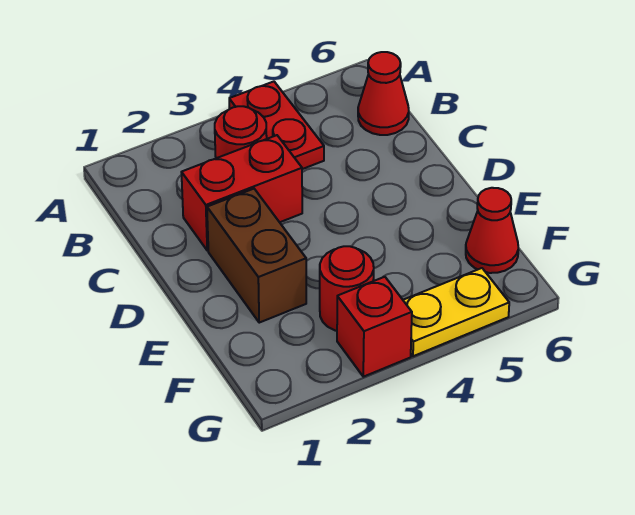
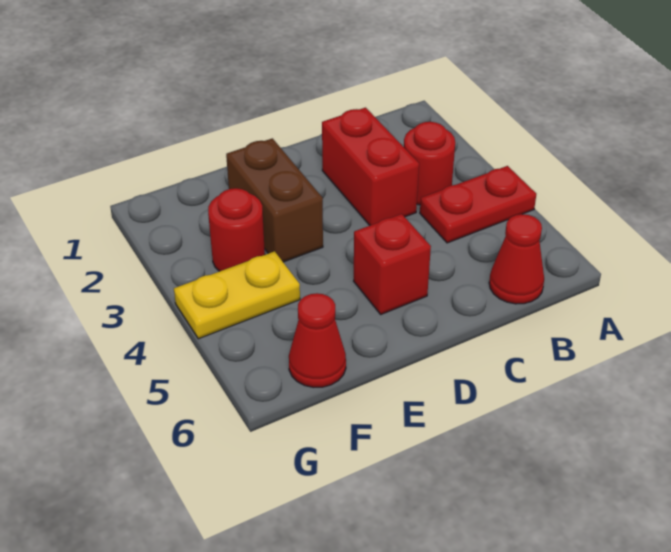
brown brick D2:E2 level 1 -> brown brick E2:E3 level 1
red brick G3 level 1 -> red brick D5 level 1
yellow plate G4:G5 level 1 -> yellow plate F4:G4 level 1

